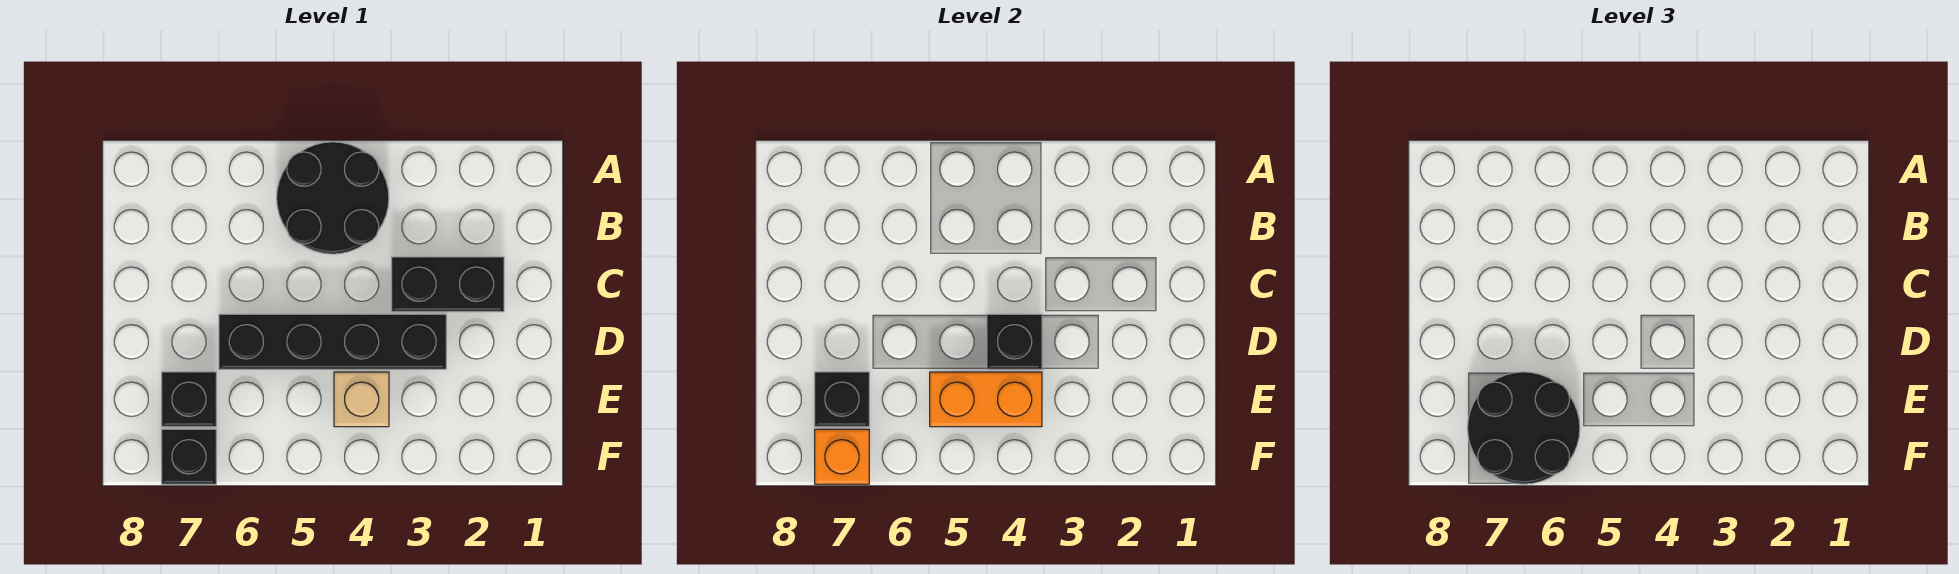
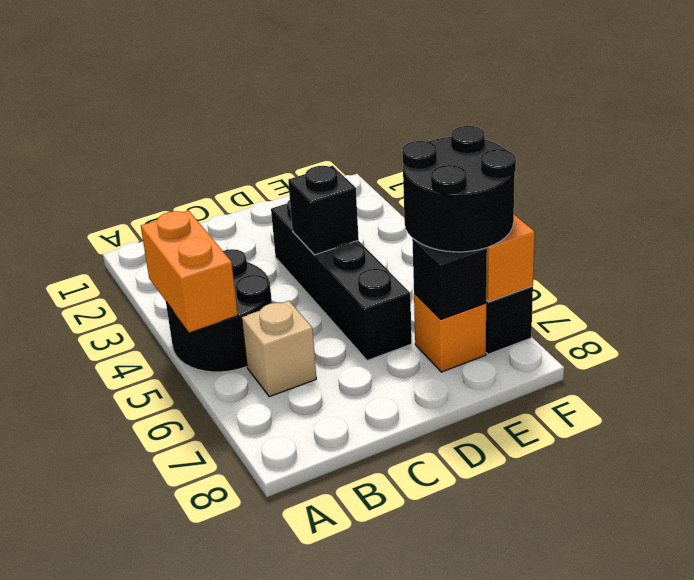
black brick C2:C3 level 1 -> none
tan brick E4 level 1 -> tan brick B6 level 1
orange brick E4:E5 level 2 -> orange brick A4:A5 level 2
black brick E7 level 1 -> orange brick E7 level 1

